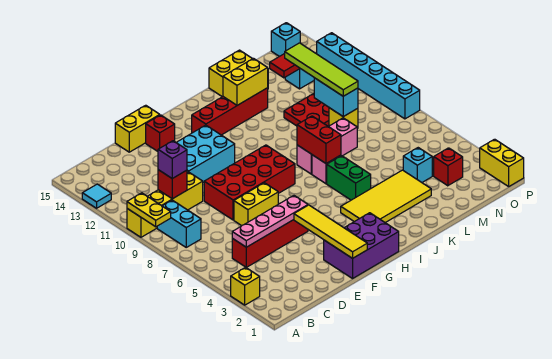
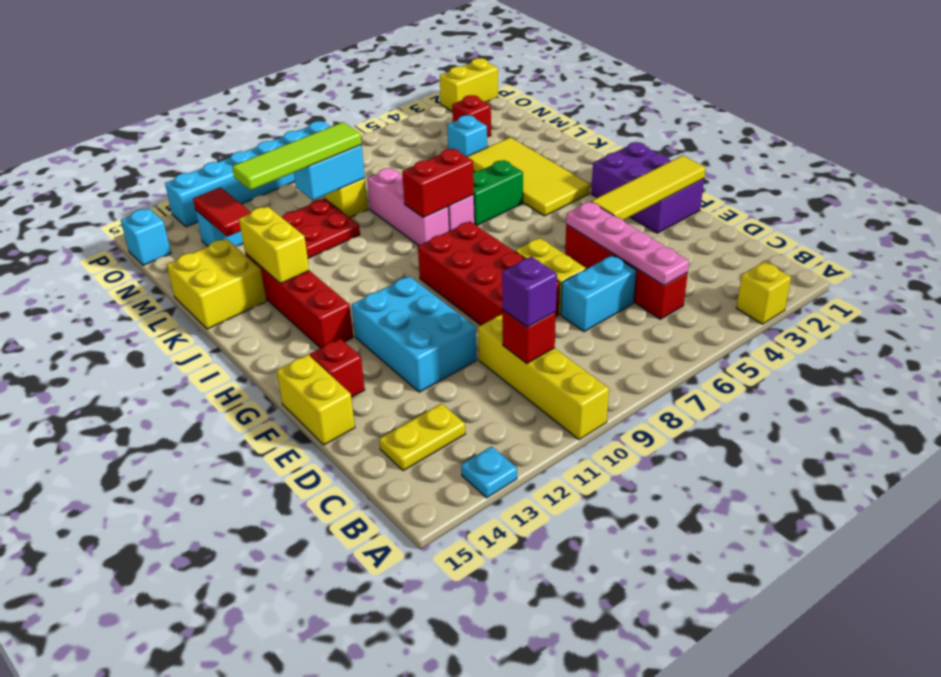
yellow plate A9:A10 level 2 -> yellow plate C13:C14 level 1
cyan tile A13 level 1 -> cyan plate A13 level 1
cyan brick B8:B9 level 1 -> cyan brick D6:D7 level 1

